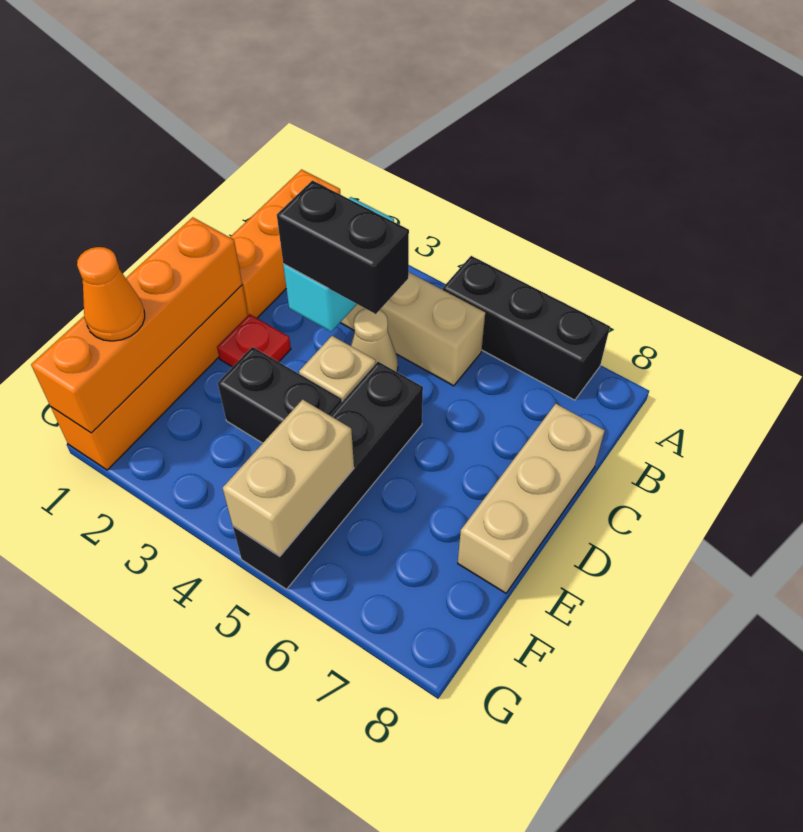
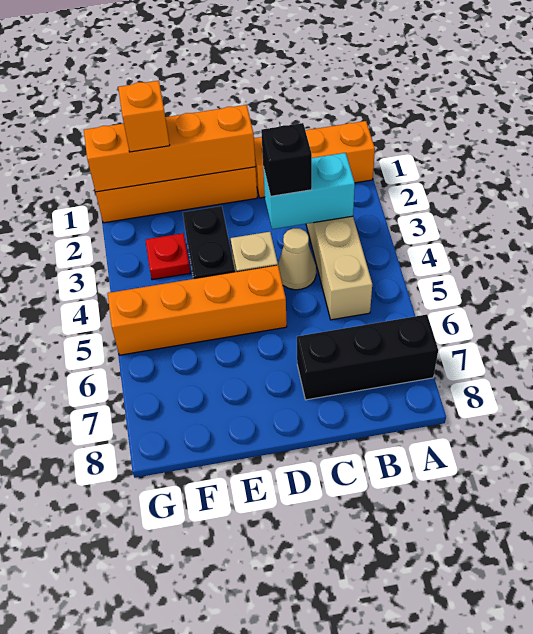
black brick A5:A7 level 1 -> black brick A7:C7 level 1
black brick C3:C4 level 3 -> black brick C3 level 3
tan brick C8:E8 level 1 -> none
red plate D2 level 1 -> red plate F3 level 1
black brick D5:G5 level 1 -> orange brick D5:G5 level 1
orange cone F1 level 3 -> orange brick F1 level 3
tan brick F5:G5 level 2 -> none

